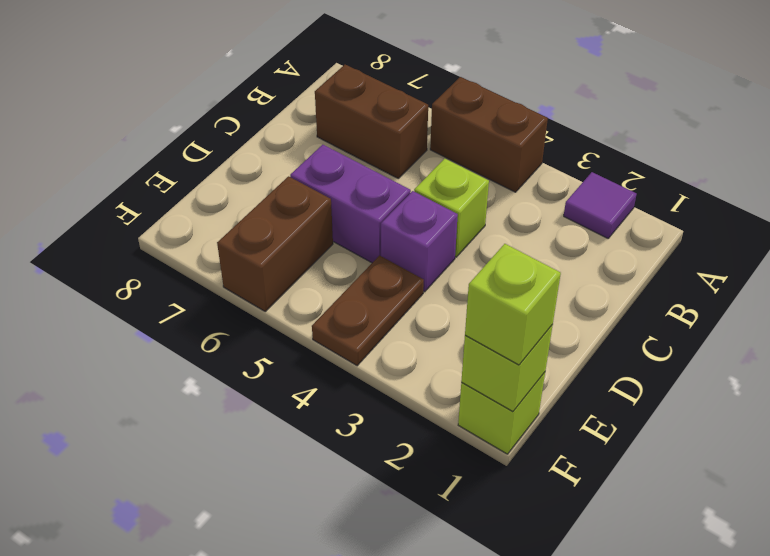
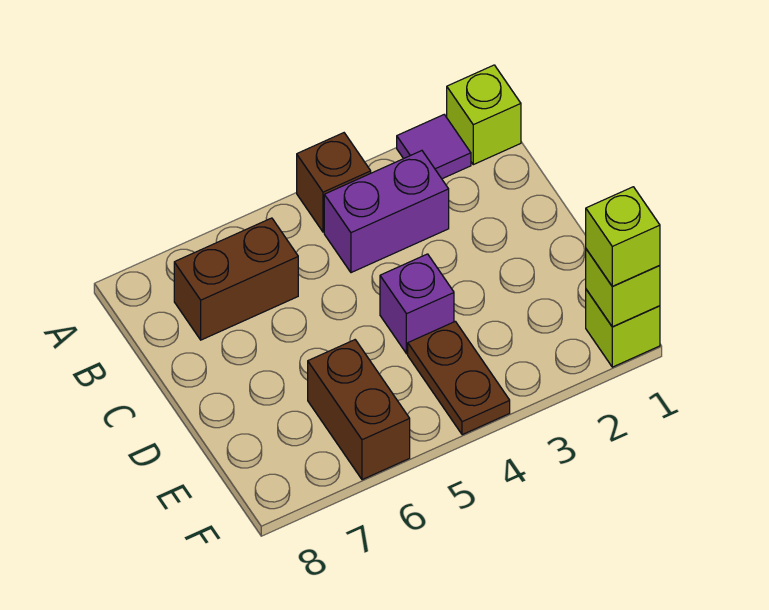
brown brick A4:A5 level 1 -> brown brick A4 level 1
lime brick C4 level 1 -> lime brick A1 level 1
purple brick D5:D6 level 1 -> purple brick B3:B4 level 1

